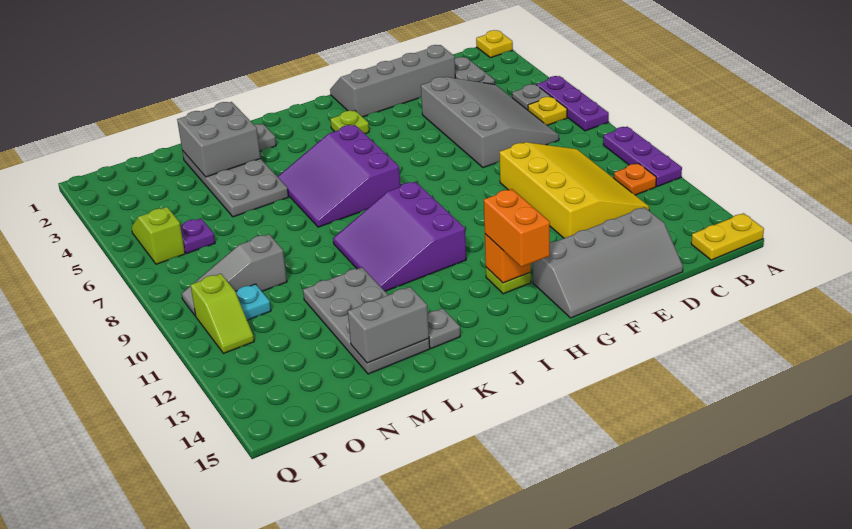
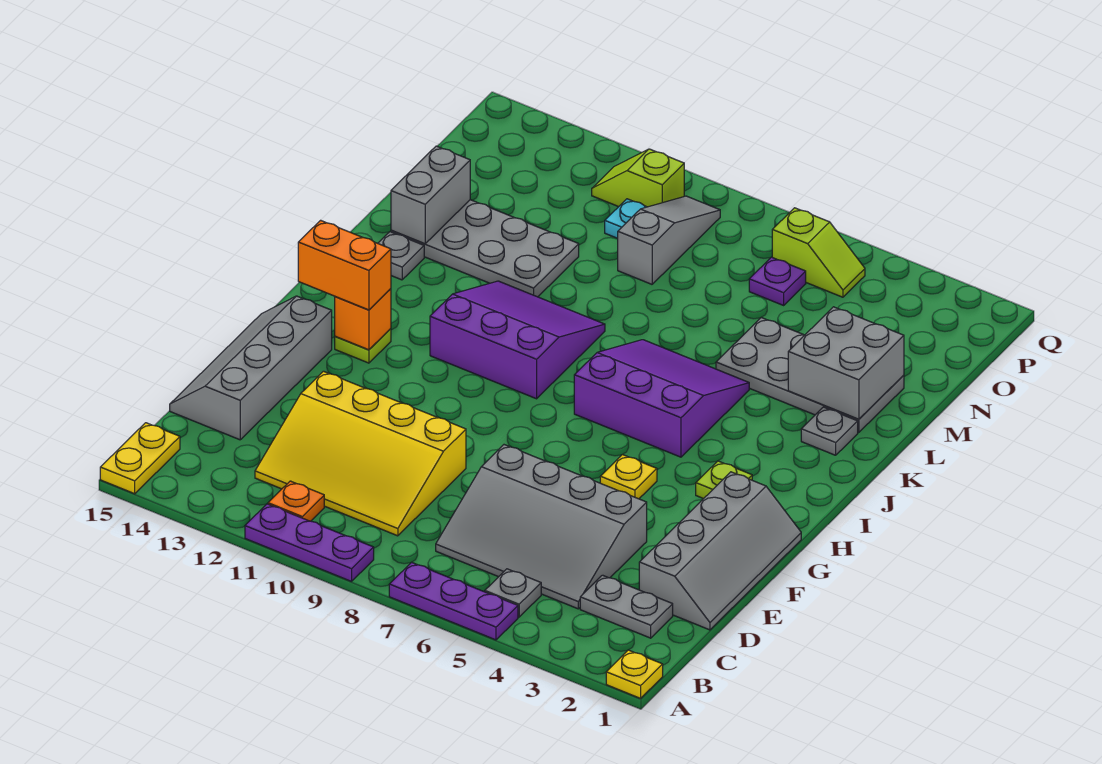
yellow plate B6 level 1 -> yellow plate G5 level 1

